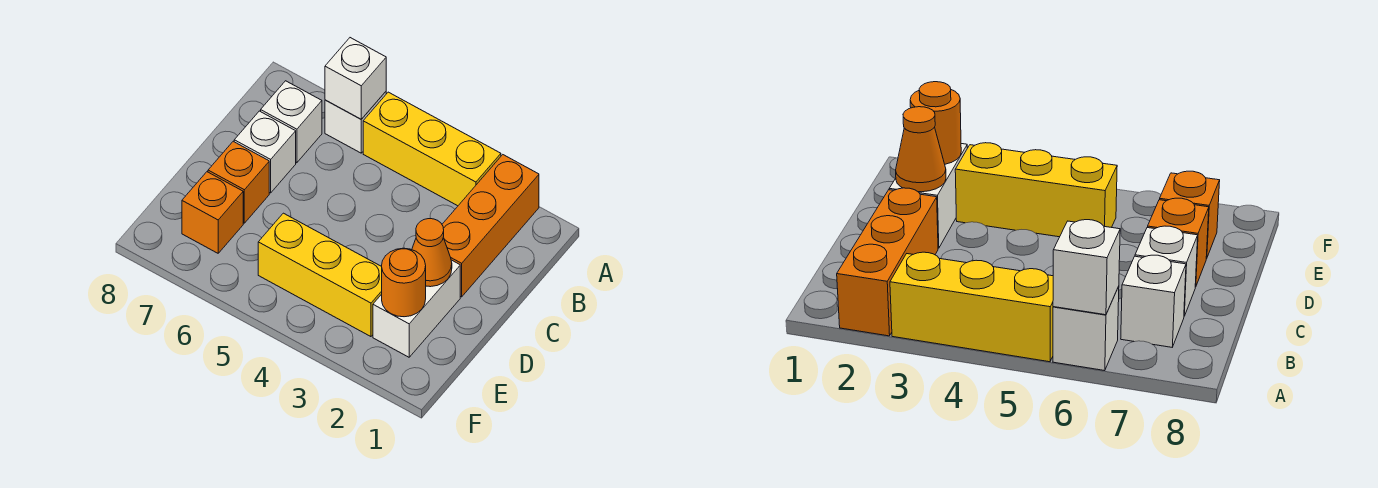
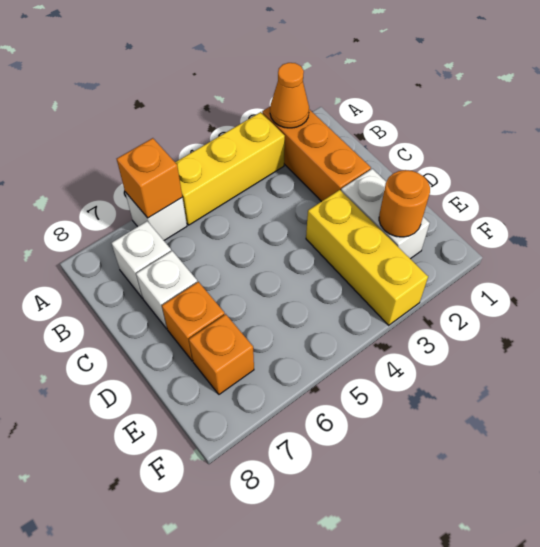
white brick A6 level 2 -> orange brick A6 level 2
orange cone D2 level 2 -> orange cone A2 level 2
yellow brick E3:E5 level 1 -> yellow brick D3:F3 level 1

